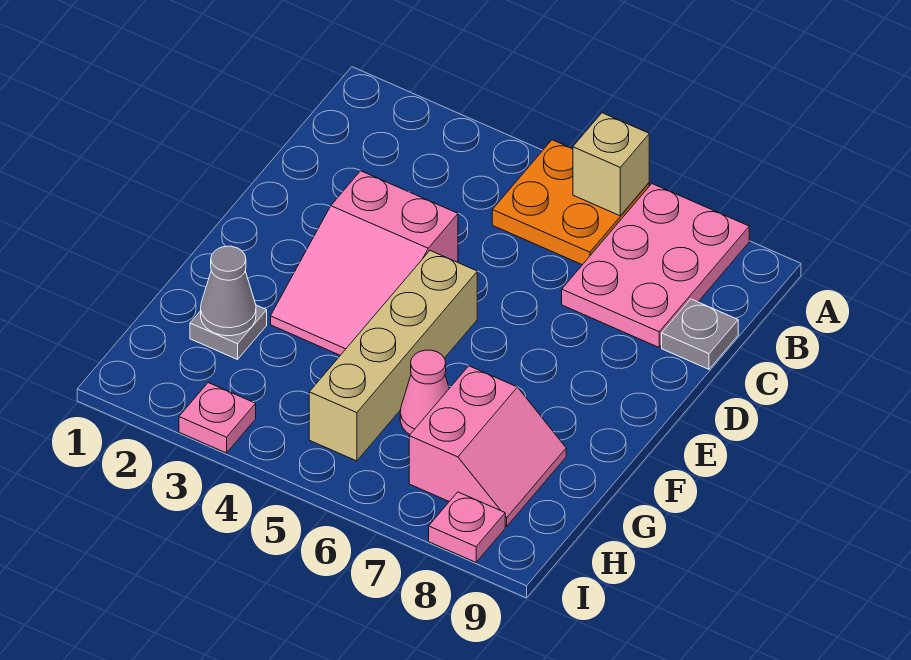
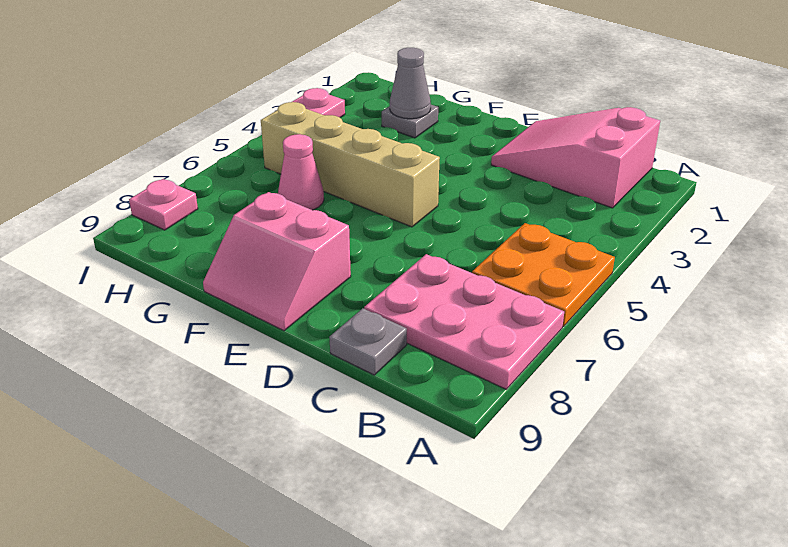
tan brick A6 level 2 -> none
pink slope D3:F4 level 1 top D -> pink slope B1:D2 level 1 top B
pink slope G7:H8 level 1 top 7 -> pink slope E8:F9 level 1 top 8

